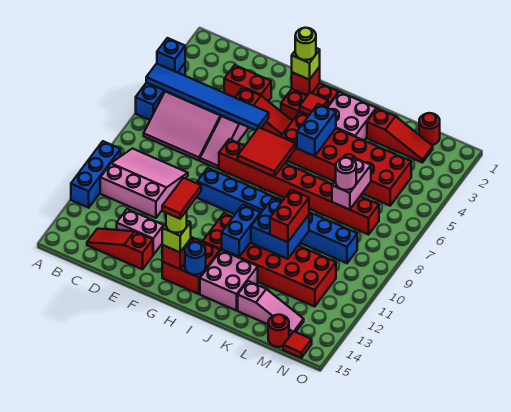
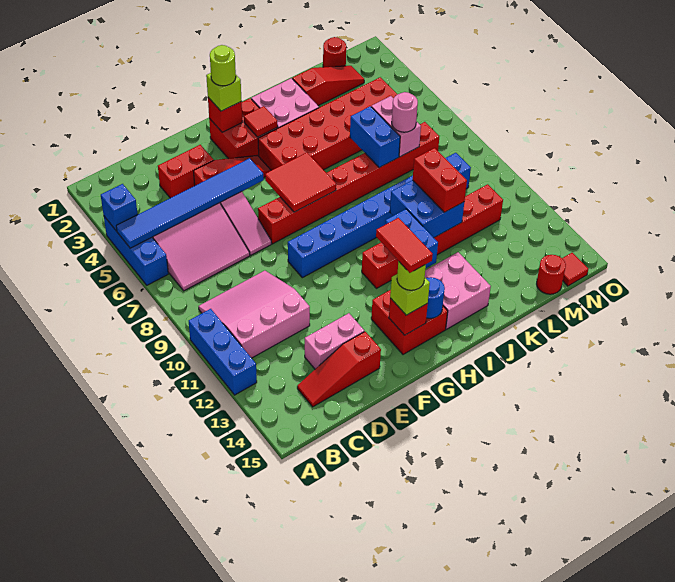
red brick H11:M12 level 1 -> red brick H11:M11 level 1
blue brick I4:I5 level 2 -> blue brick K6:K7 level 2
pink slope K14:M14 level 1 top K -> none

